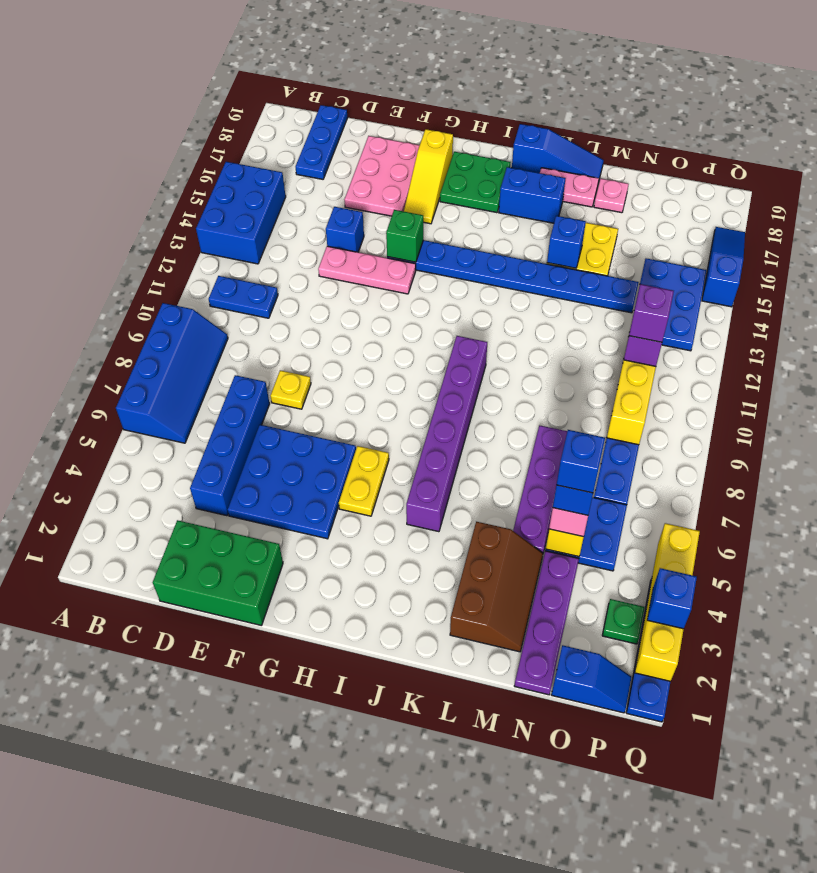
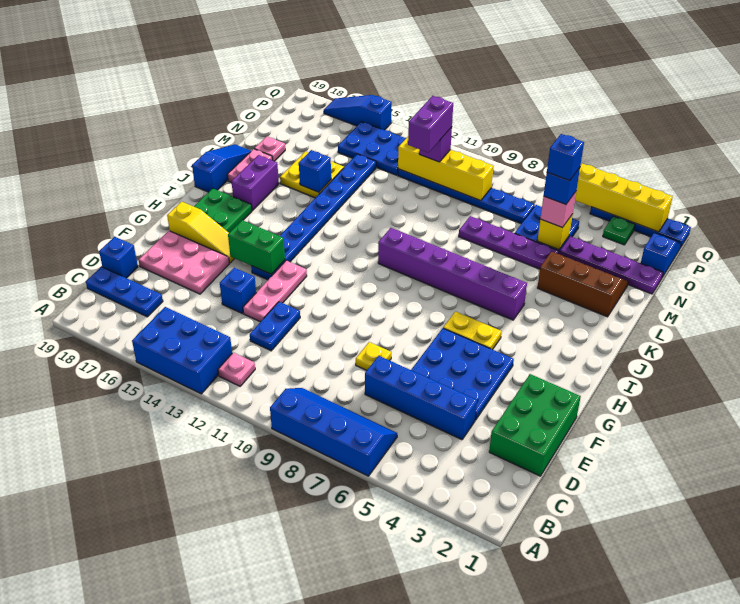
blue plate B11:C11 level 1 -> blue plate D12:E12 level 1
none -> pink plate B12 level 1
green brick G14 level 2 -> green brick G14:G15 level 2
blue brick J17:K17 level 1 -> purple brick J17:K17 level 1
purple brick O11 level 4 -> purple brick N11:O11 level 4
blue brick Q3 level 3 -> blue brick D19 level 1

